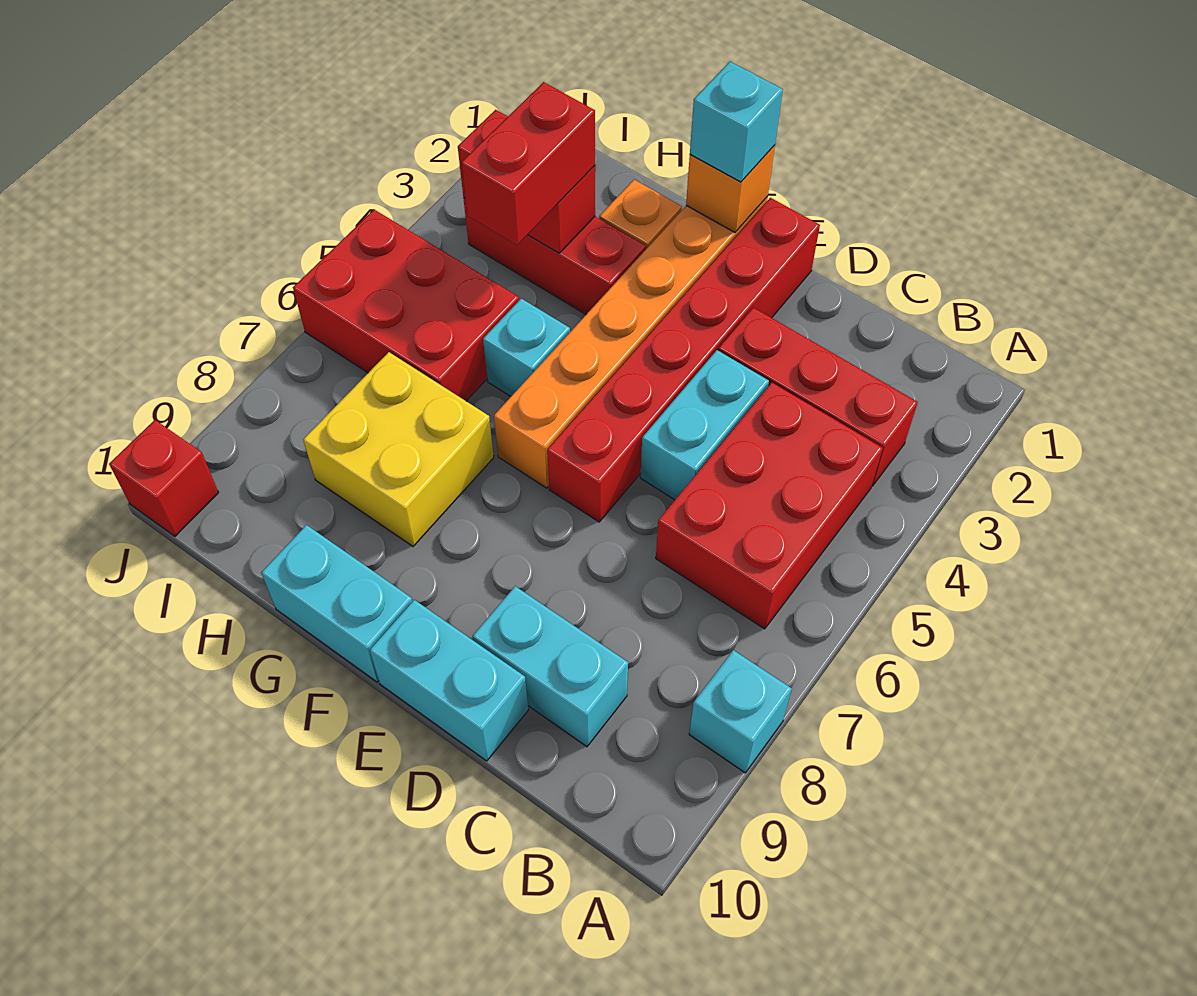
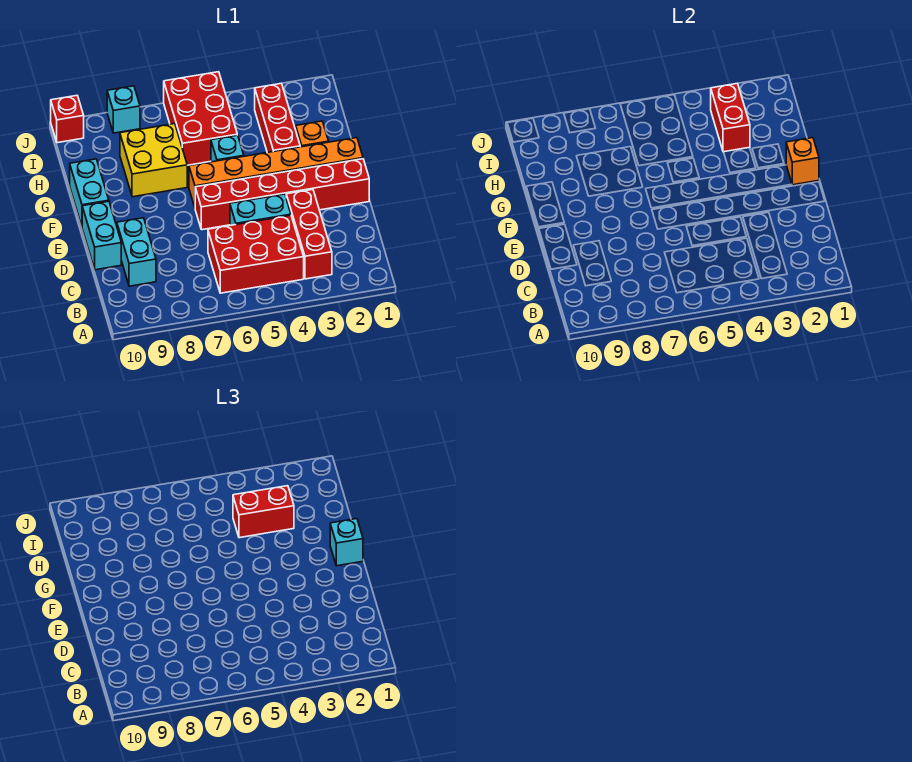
cyan brick A8 level 1 -> cyan brick J8 level 1

